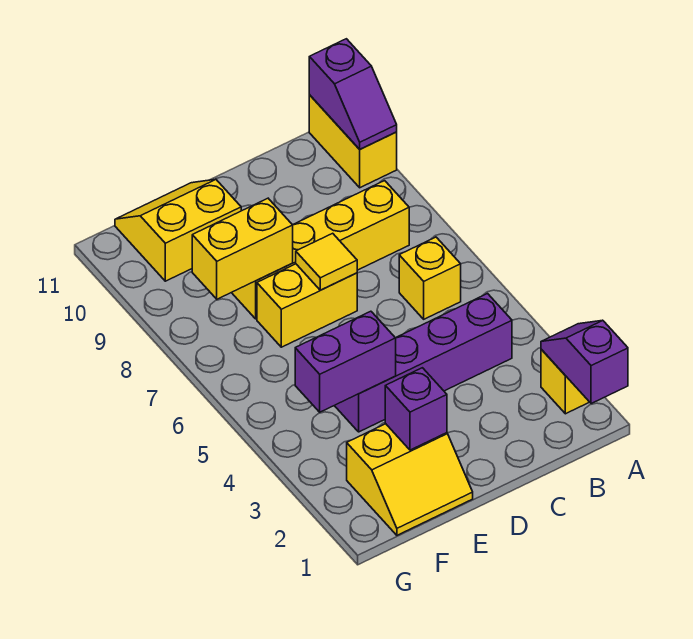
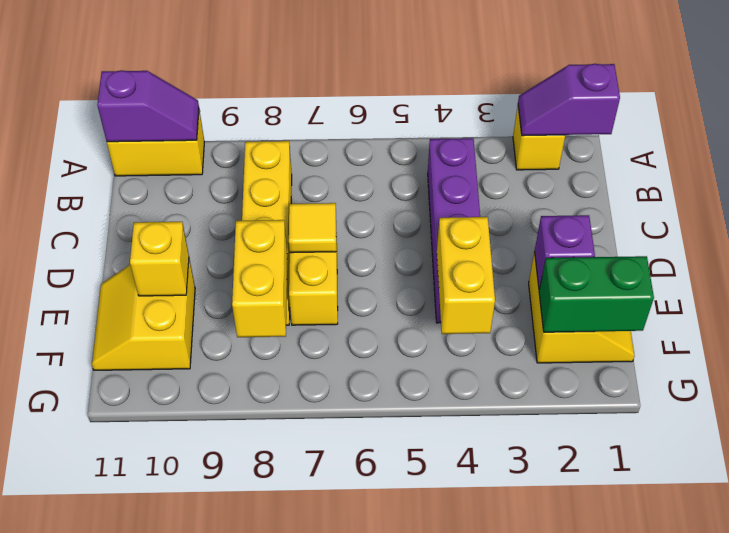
yellow brick B6 level 1 -> yellow brick E10 level 2
purple brick E4:F4 level 2 -> yellow brick E4:F4 level 2
none -> green brick F1:F2 level 2

